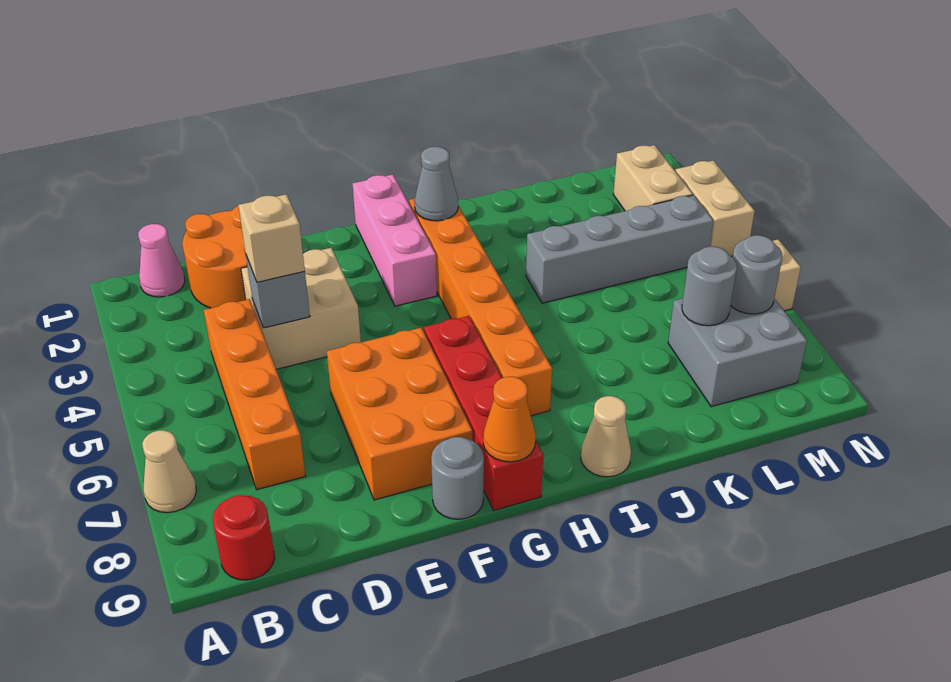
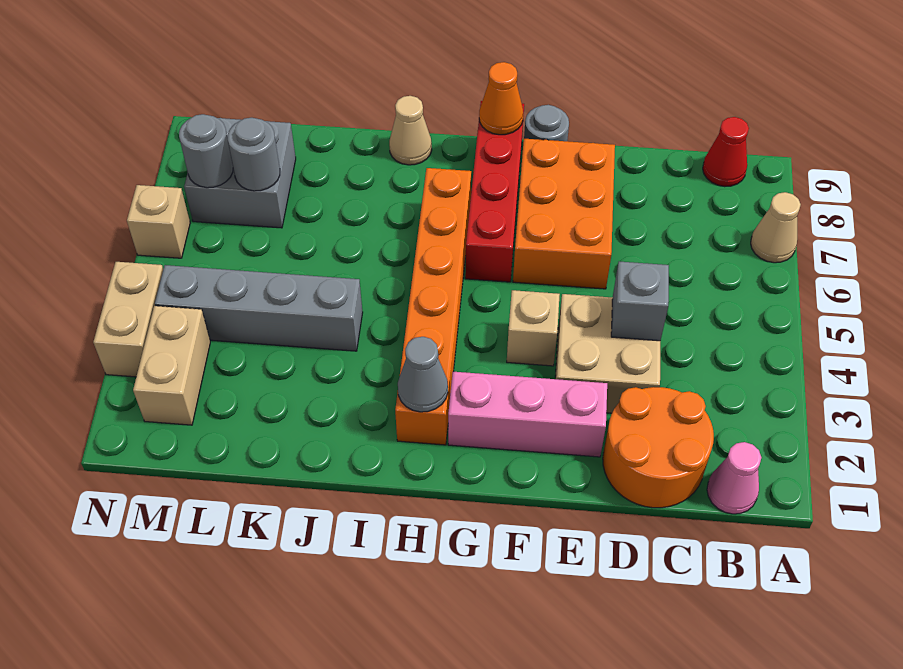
red round brick B9 level 1 -> red cone B9 level 1
orange brick C4:C7 level 1 -> none
tan brick D4 level 3 -> tan brick F4 level 1
pink brick G1:G3 level 1 -> pink brick E2:G2 level 1

